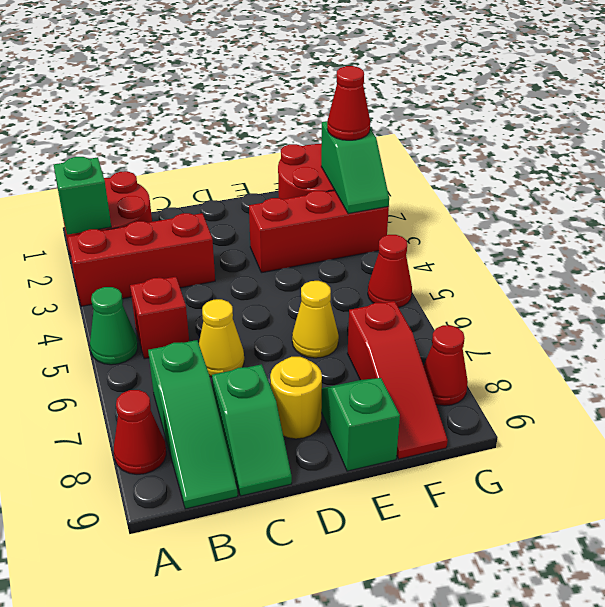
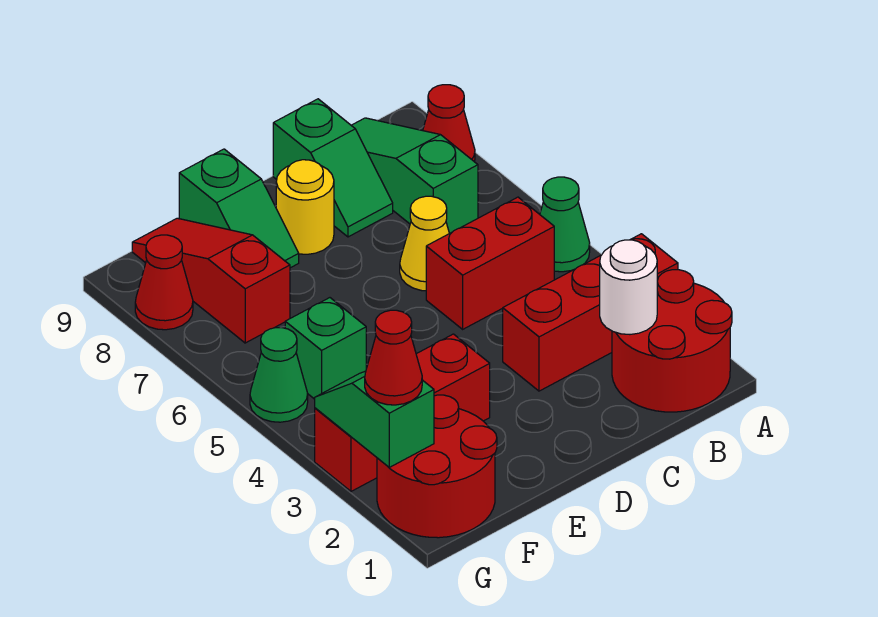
green brick A2 level 2 -> green brick F5 level 1
none -> white round brick B2 level 2
red brick B5 level 1 -> red brick B5:C5 level 1
green slope C8:C9 level 1 top 8 -> green slope C8:C9 level 1 top 9
yellow cone E6 level 1 -> none
red cone G5 level 1 -> green cone G5 level 1

